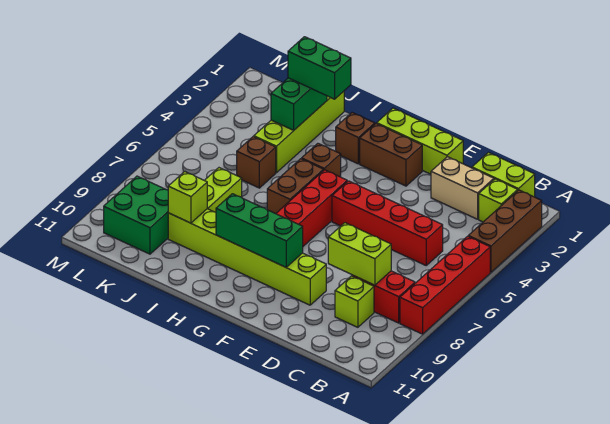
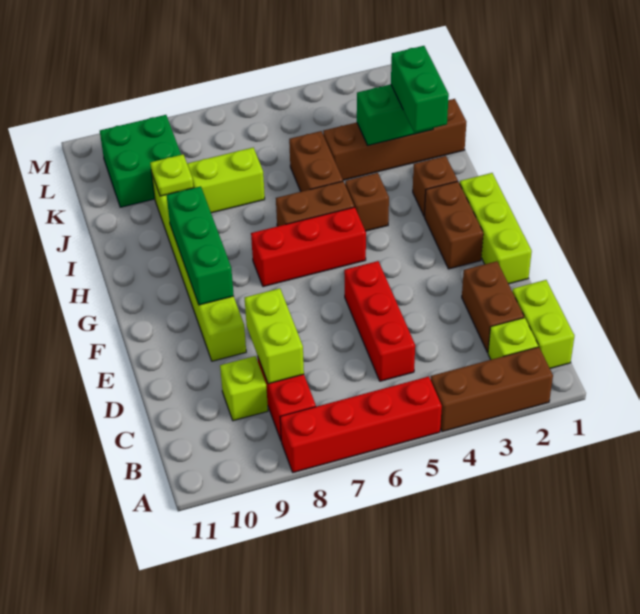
tan brick C2:D2 level 1 -> brown brick C2:D2 level 1
red brick C5:F5 level 1 -> red brick C5:E5 level 1
lime brick J1:J4 level 1 -> brown brick J1:J4 level 1
brown brick J5 level 1 -> brown brick I5:J5 level 1
lime brick J9 level 2 -> lime plate J9 level 2

